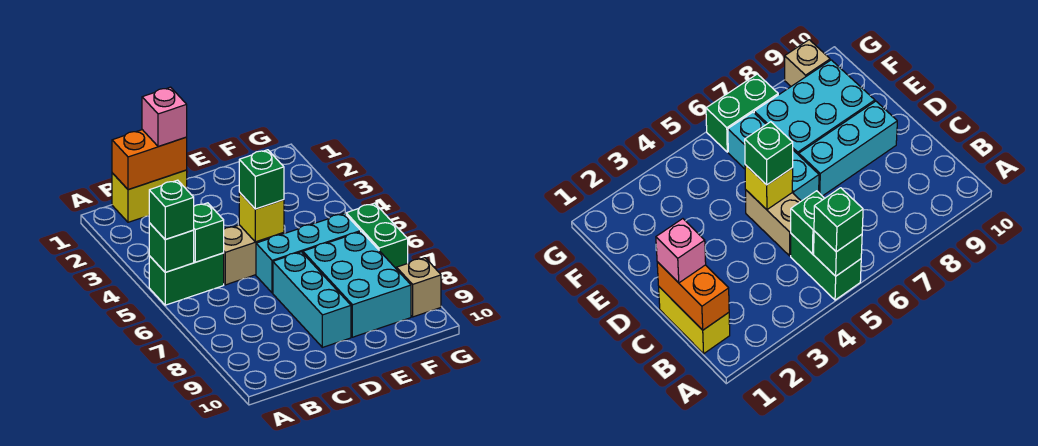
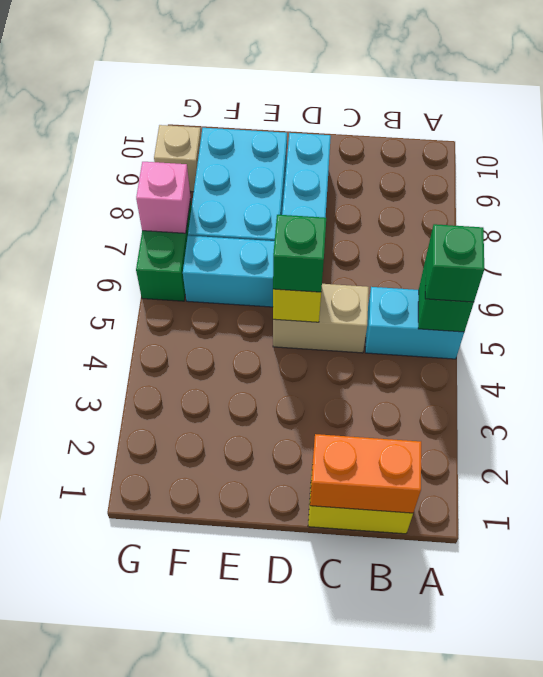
green brick A5:B5 level 1 -> cyan brick A5:B5 level 1
green brick B5 level 2 -> none
pink brick C1 level 3 -> pink brick G7 level 2

